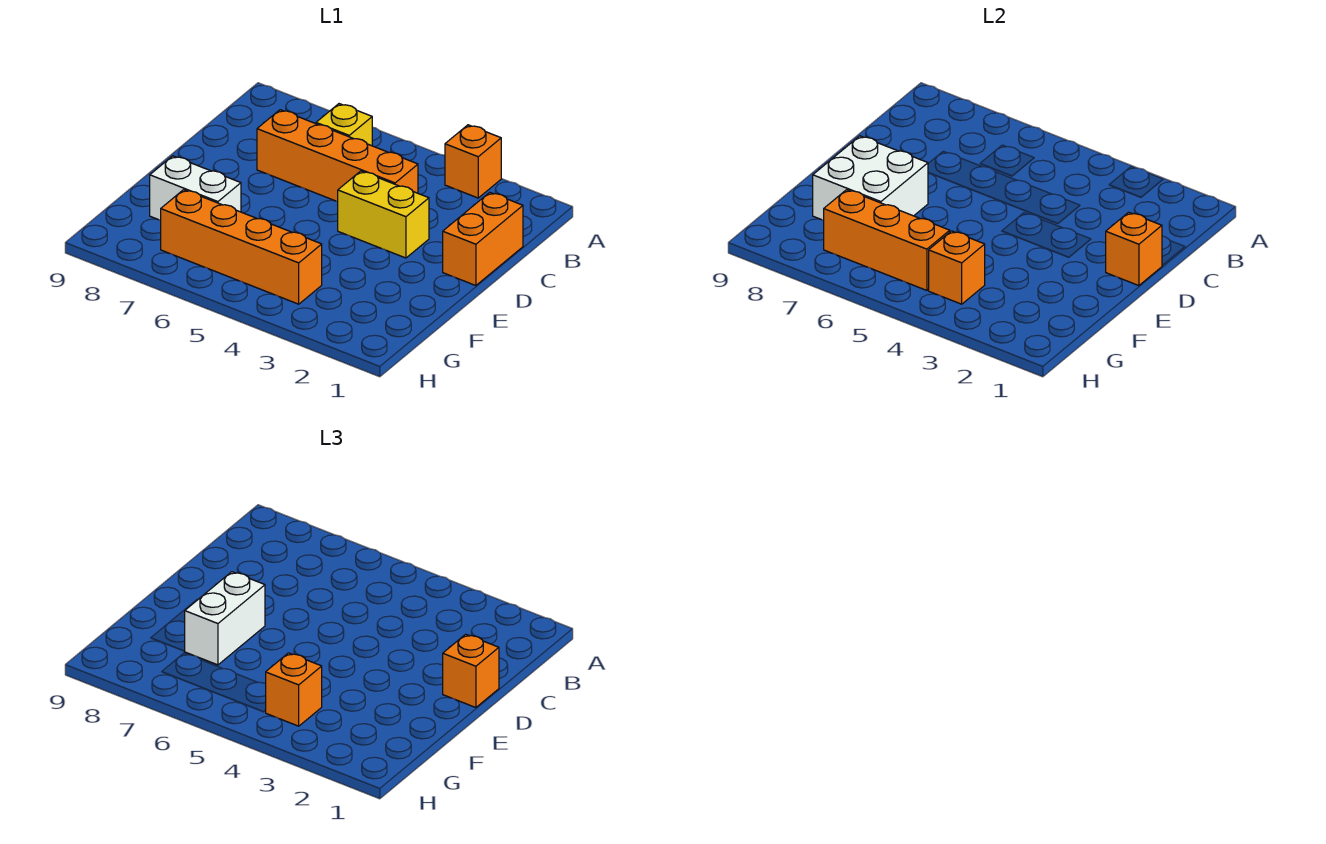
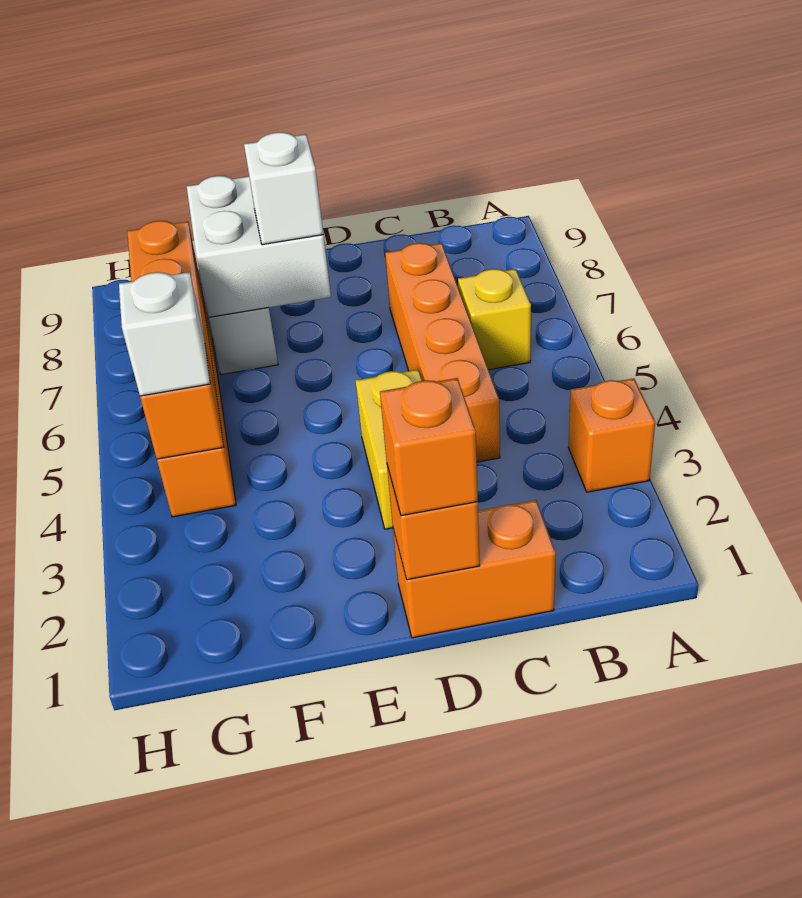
white brick E7:F7 level 3 -> white brick E7 level 3
orange brick G4 level 3 -> white brick G4 level 3

